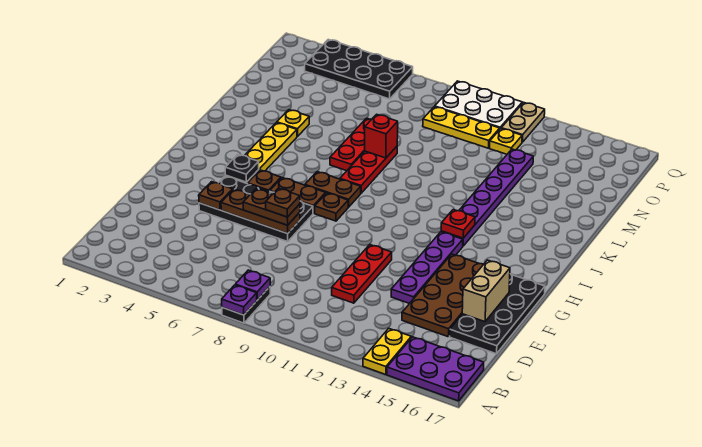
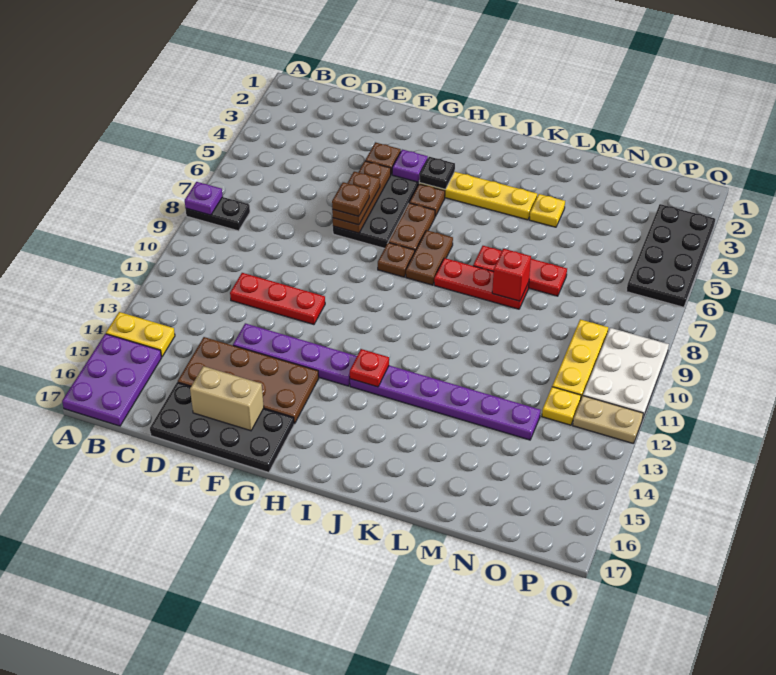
purple plate B8 level 2 -> purple plate G4 level 2

